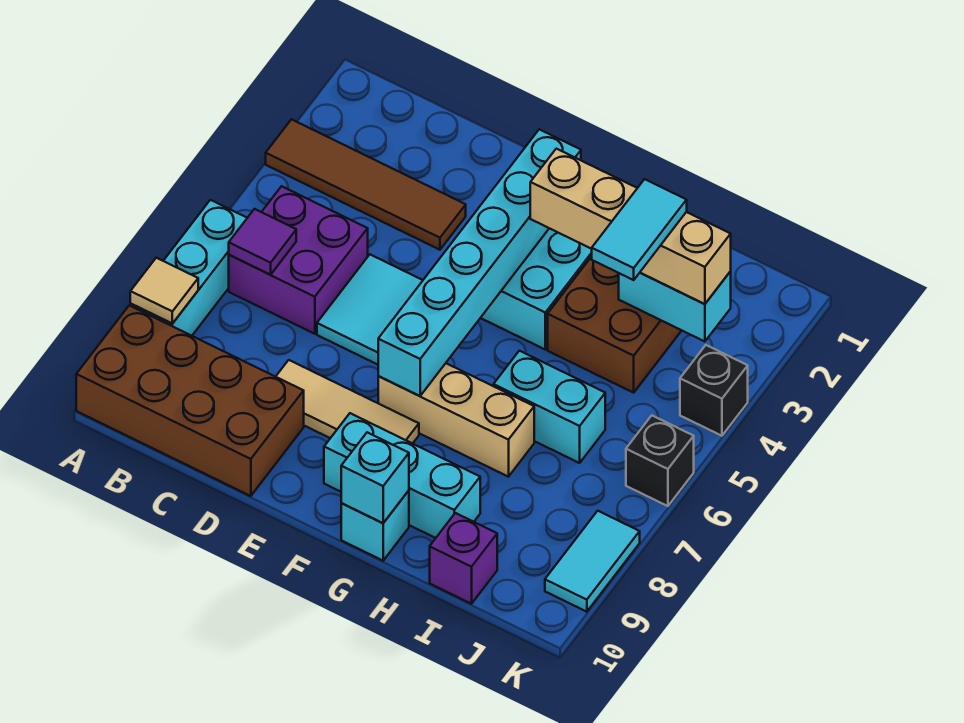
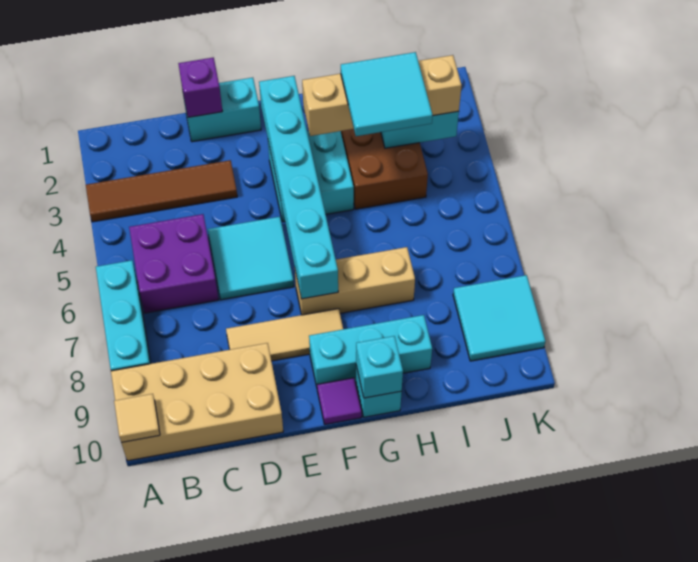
tan tile A8 level 2 -> tan tile A10 level 2
brown brick A9:D10 level 1 -> tan brick A9:D10 level 1
purple tile B6 level 2 -> purple tile F10 level 1
cyan brick H6:I6 level 1 -> cyan brick D1:E1 level 1
cyan tile I3:I4 level 4 -> cyan tile H3:I4 level 4
purple brick I10 level 1 -> purple brick D1 level 2
black brick K4 level 1 -> none
black brick K6 level 1 -> none
cyan tile K8:K9 level 1 -> cyan tile J8:K9 level 1

